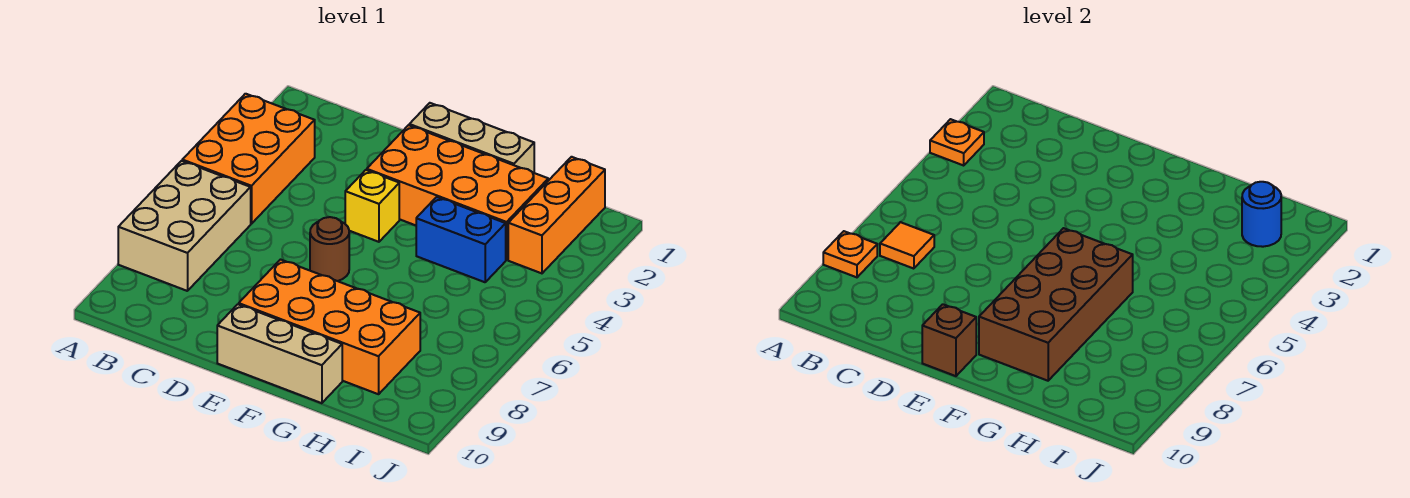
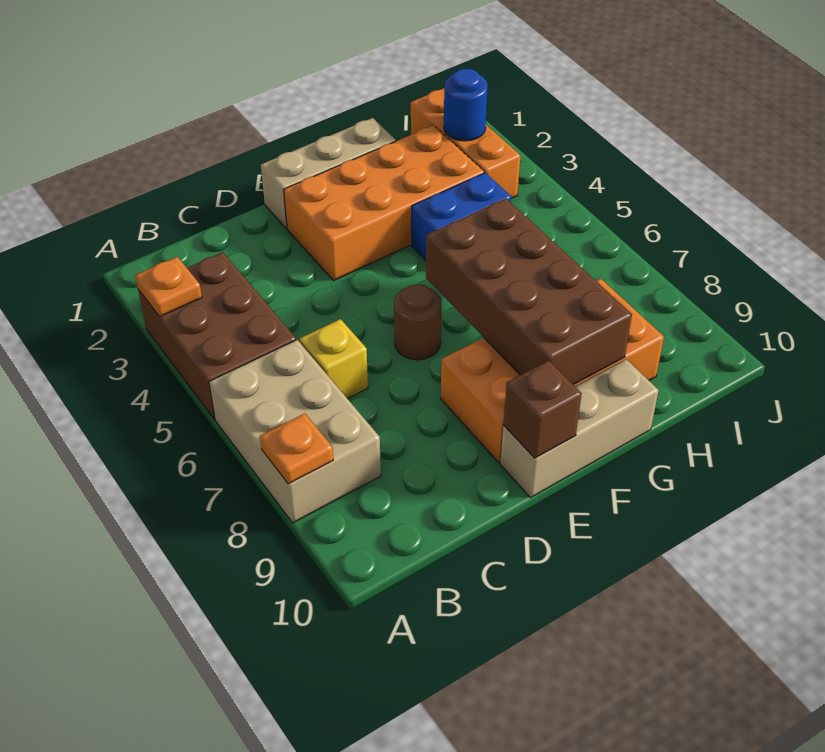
orange brick A3:B5 level 1 -> brown brick A3:B5 level 1
orange tile B7 level 2 -> none
yellow brick E4 level 1 -> yellow brick C6 level 1

